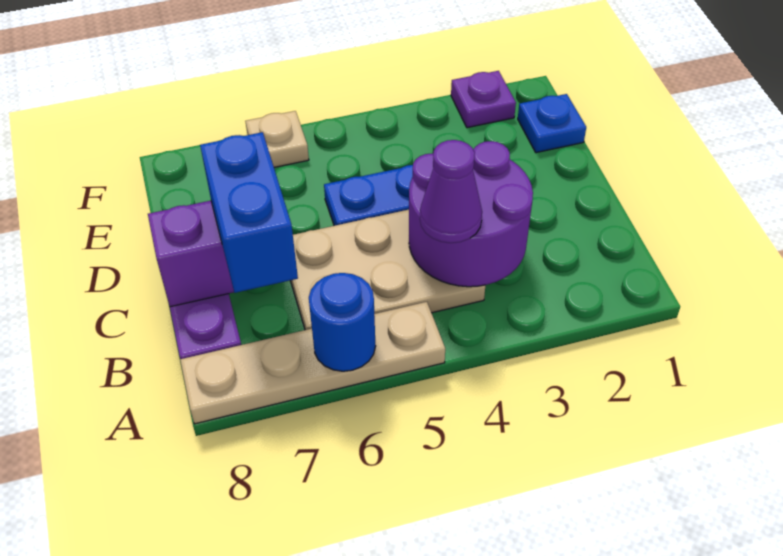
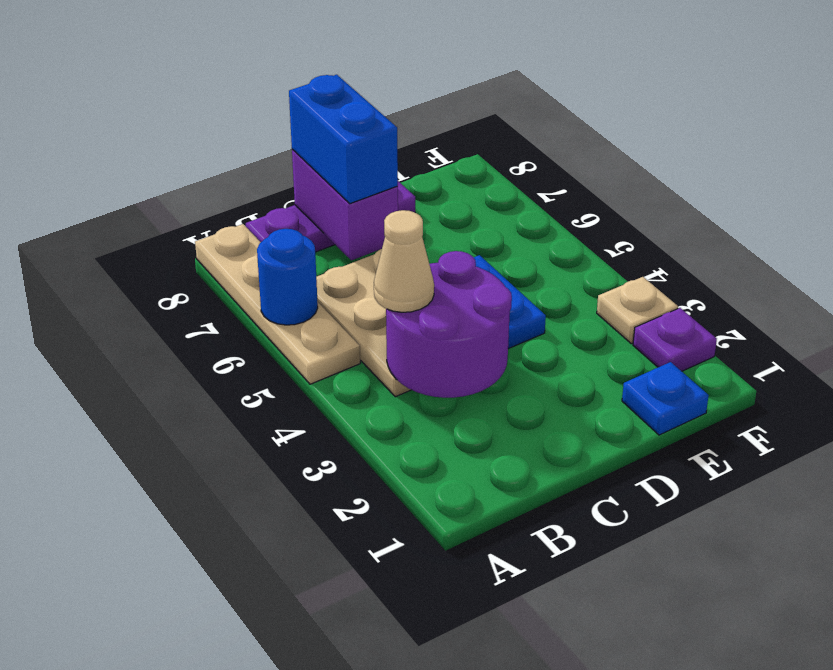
purple cone B4 level 3 -> tan cone B4 level 3
blue brick B7:C7 level 3 -> blue brick C7:C8 level 3
tan plate F6 level 1 -> tan plate F3 level 1

